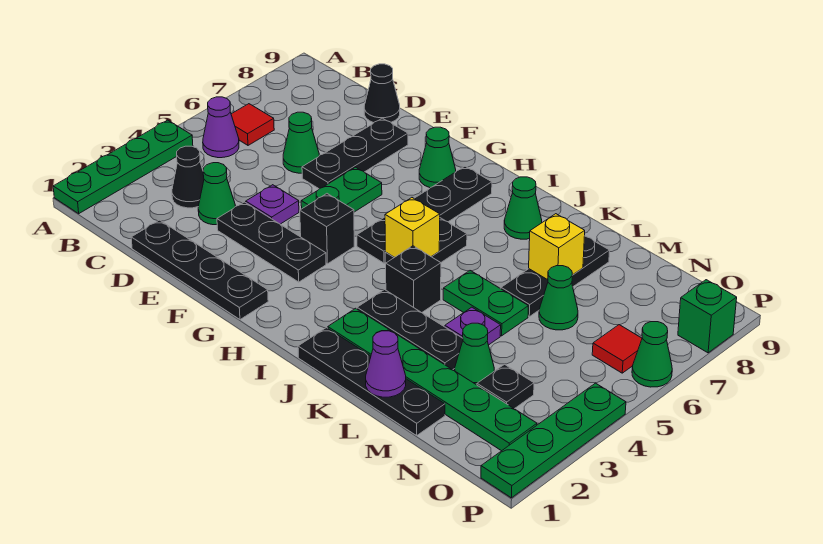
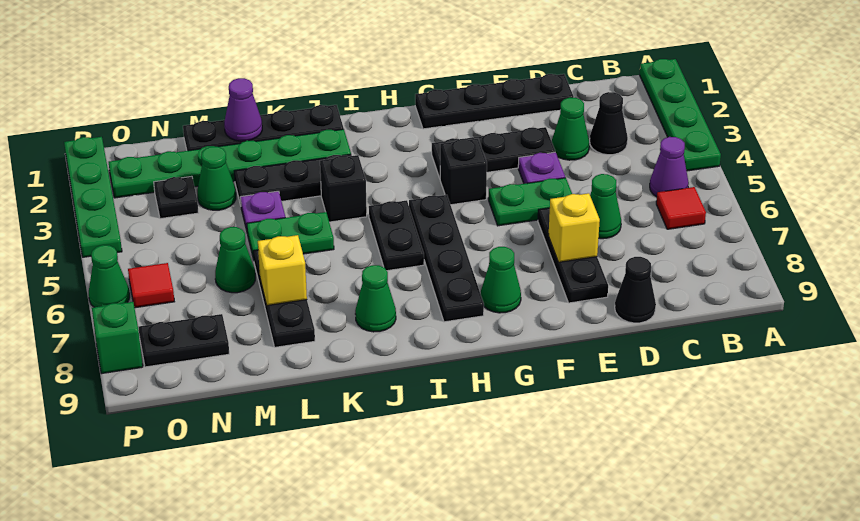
green plate F5:F6 level 1 -> green plate E5:F5 level 1
yellow brick I5 level 2 -> yellow brick E7 level 2
none -> black plate N8:O8 level 1

